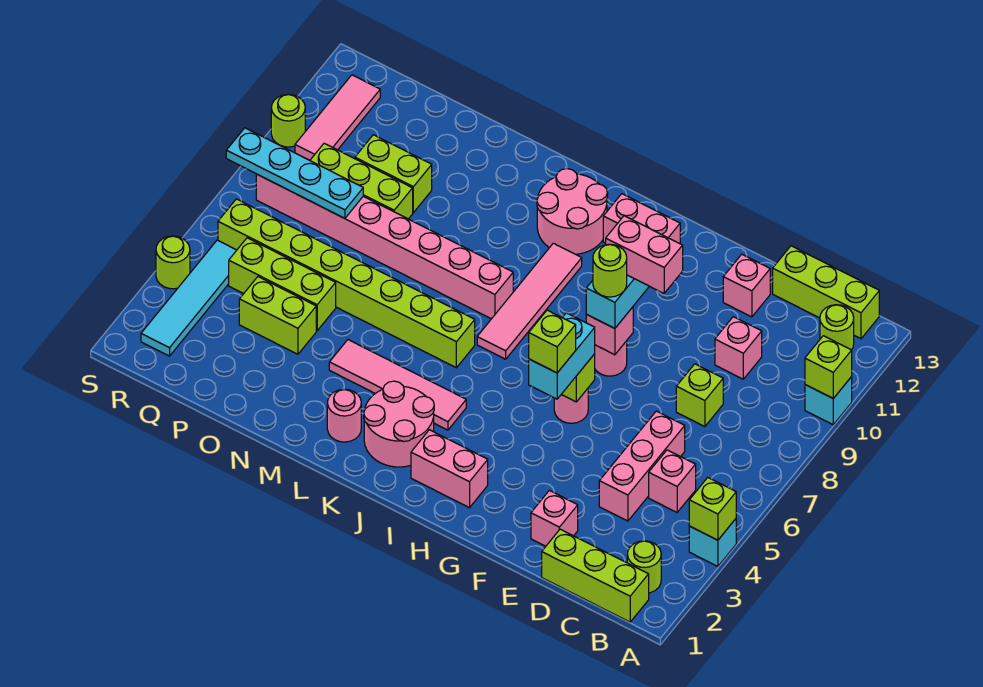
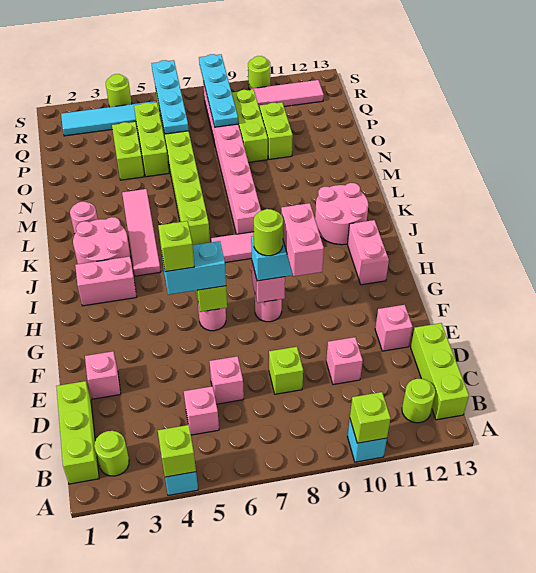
pink brick D4:D6 level 1 -> pink brick D6 level 1
pink brick H2:I2 level 1 -> pink brick I2:I3 level 1
none -> cyan plate P6:S6 level 2

